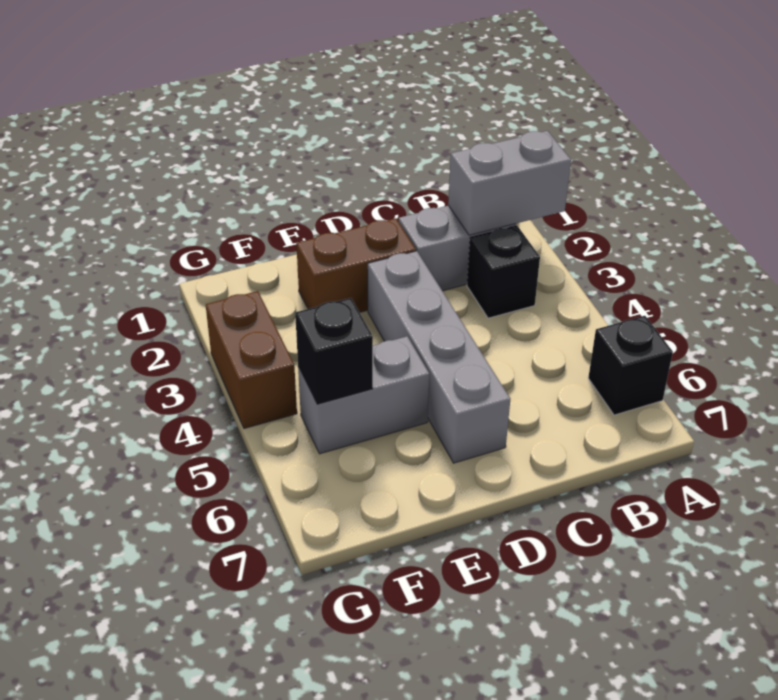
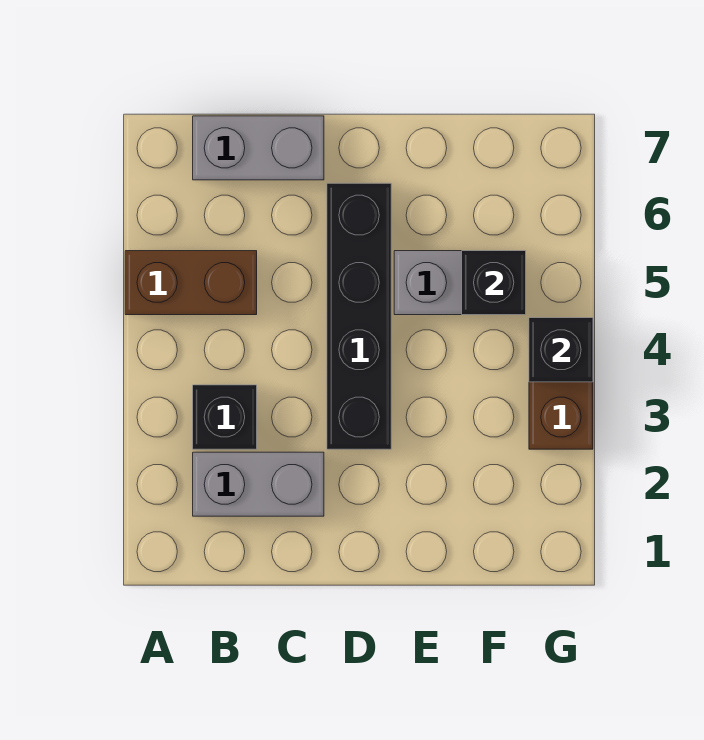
grey brick A2:B2 level 2 -> grey brick B7:C7 level 1
black brick A6 level 1 -> black brick G4 level 2
brown brick D2:E2 level 1 -> brown brick A5:B5 level 1
grey brick D3:D6 level 1 -> black brick D3:D6 level 1

